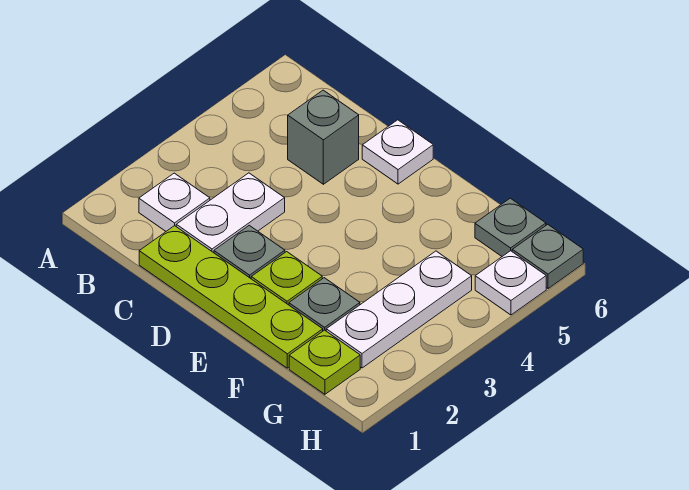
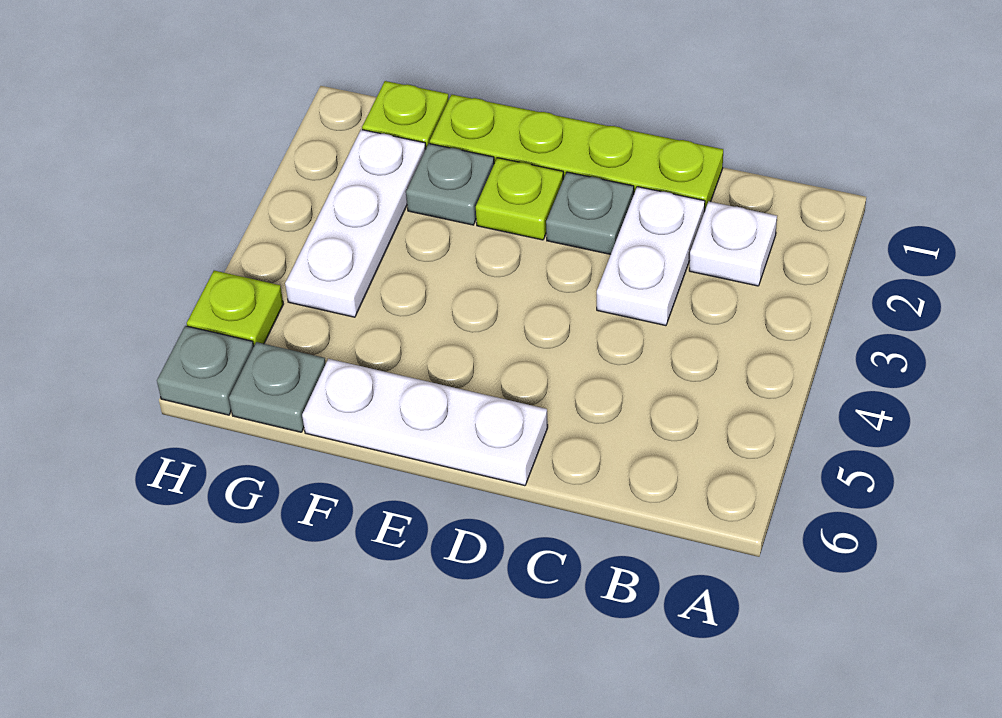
grey brick C5 level 1 -> none
white plate D6 level 1 -> white plate D6:F6 level 1
white plate H5 level 1 -> lime plate H5 level 1

